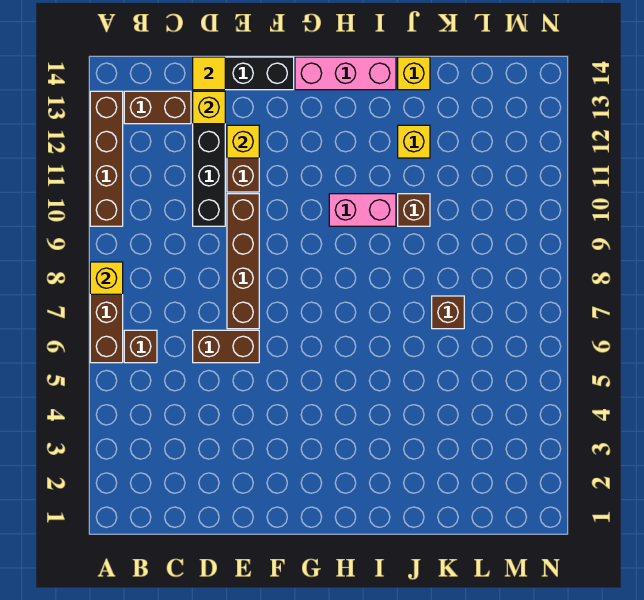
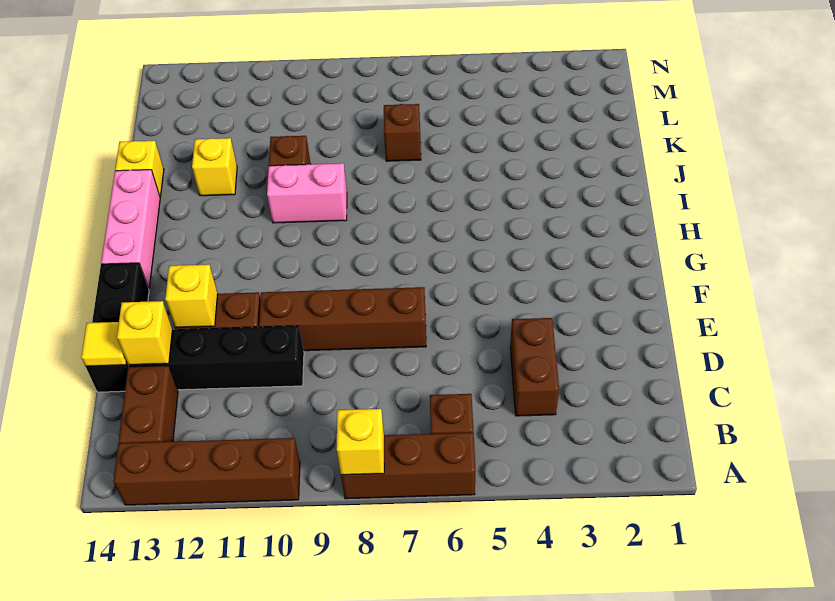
brown brick D6:E6 level 1 -> brown brick C4:D4 level 1
pink brick H10:I10 level 1 -> pink brick I9:I10 level 1

